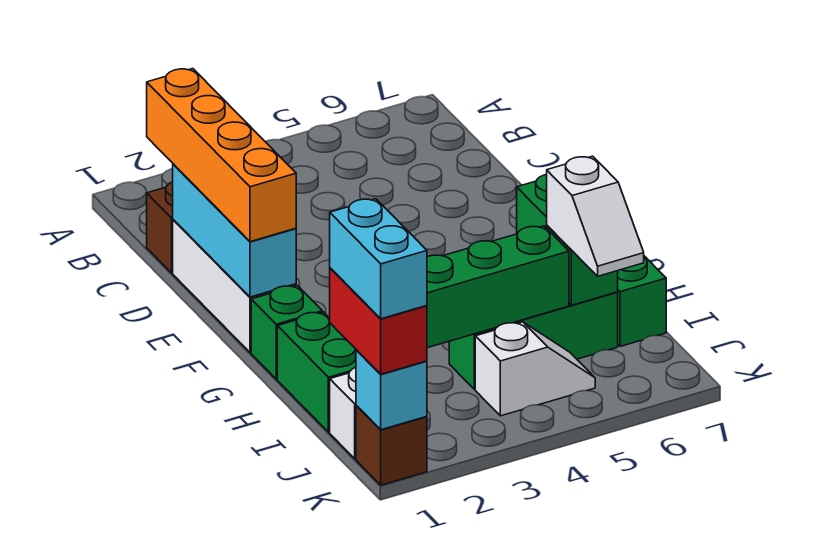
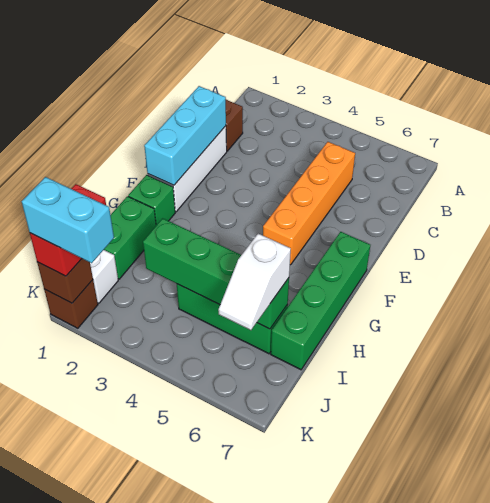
orange brick C1:F1 level 3 -> orange brick C5:F5 level 1
cyan brick J1:K1 level 4 -> cyan brick K1:K2 level 4
white slope J4:J5 level 1 top 4 -> none
cyan brick K1 level 2 -> brown brick K1 level 2

